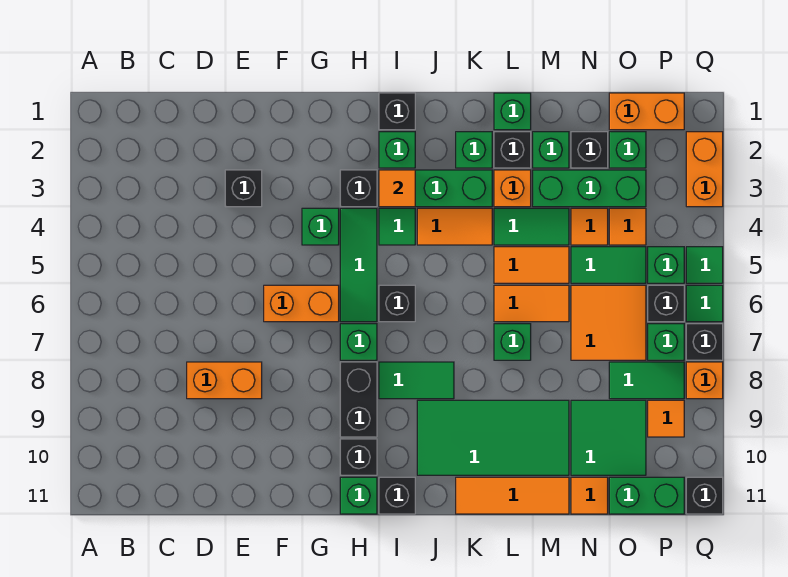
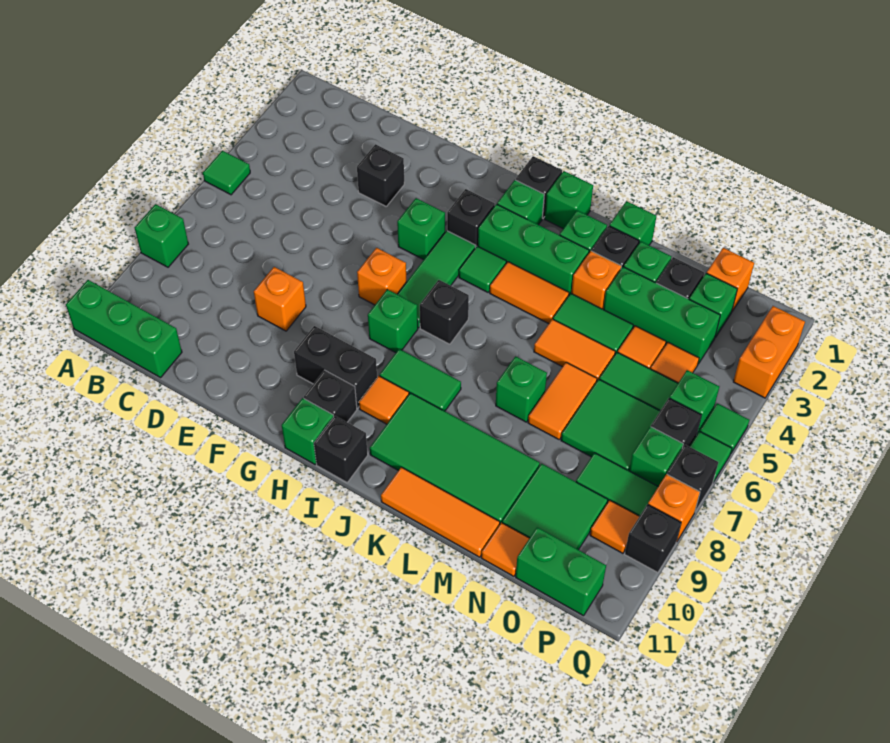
none -> green tile A5 level 1
none -> green brick A8 level 1
none -> green brick A11:C11 level 1
orange brick D8:E8 level 1 -> orange brick E8 level 1
orange brick F6:G6 level 1 -> orange brick G6 level 1
black brick H8:H9 level 1 -> black brick G9:H9 level 1
orange tile I3 level 2 -> orange tile I9 level 1
none -> green brick J1 level 1
orange tile L6:M6 level 1 -> orange tile M6:M7 level 1
orange tile N6:O7 level 1 -> green tile N6:O7 level 1
orange brick O1:P1 level 1 -> orange brick O1 level 1
black brick Q11 level 1 -> black brick Q9 level 1

